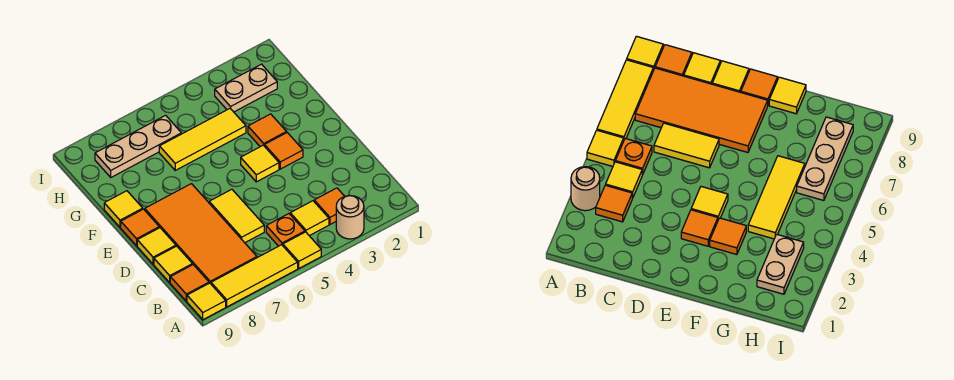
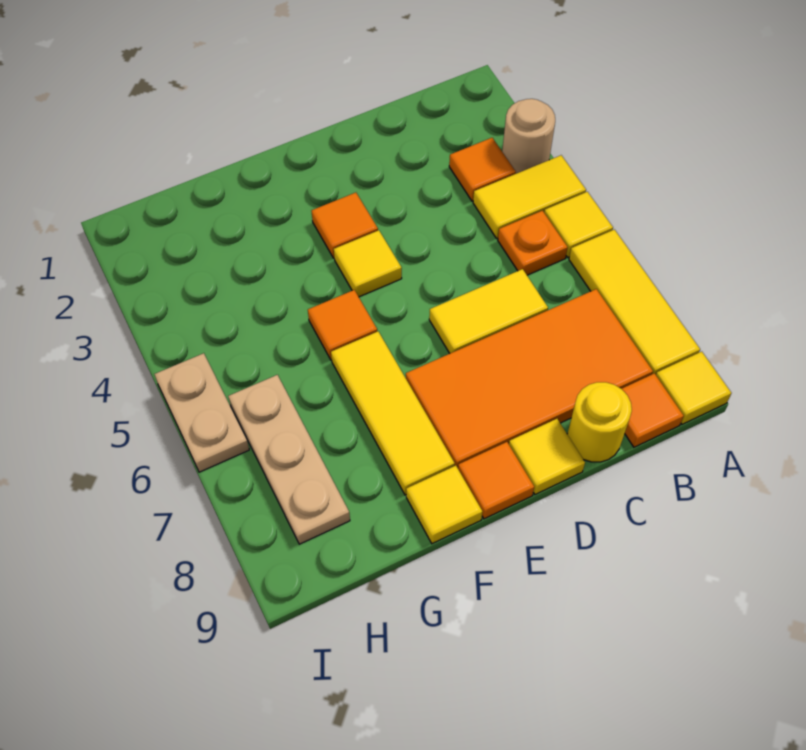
yellow tile B4 level 1 -> yellow tile A4:B4 level 1
yellow tile C9 level 1 -> yellow round brick C9 level 1
orange tile F3 level 1 -> orange tile F5 level 1
yellow tile G4:G6 level 1 -> yellow tile F6:F8 level 1
tan plate H2:H3 level 1 -> tan plate I5:I6 level 1

